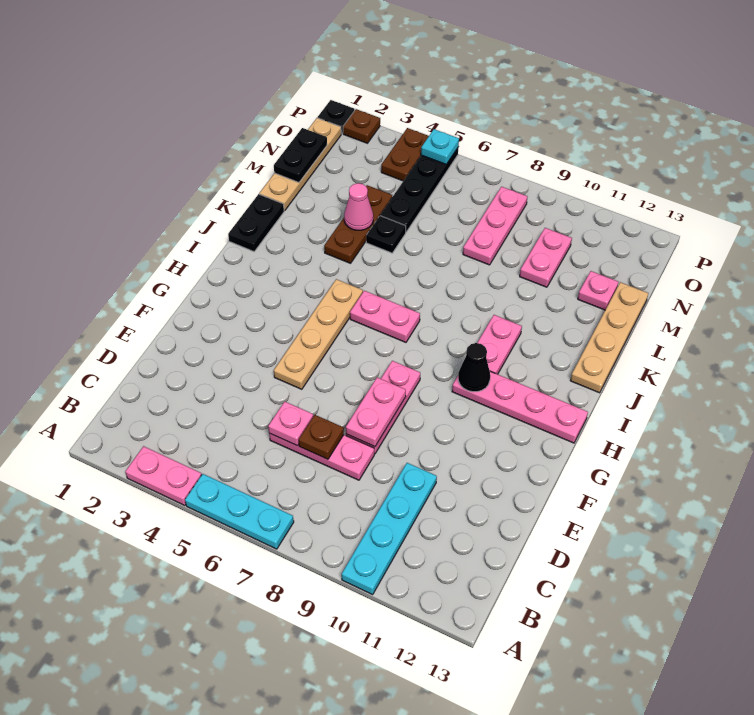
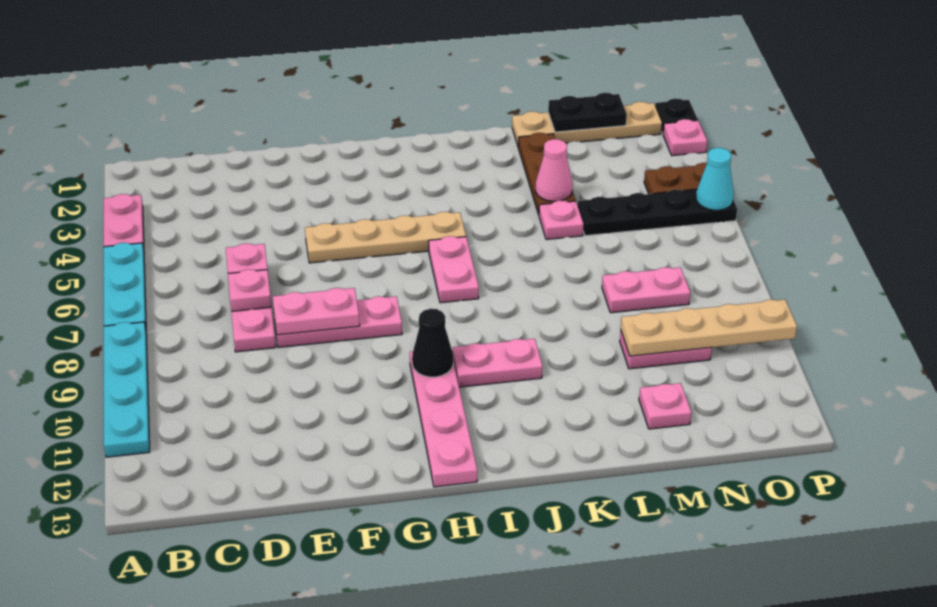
cyan plate A10:D10 level 1 -> cyan plate A8:A11 level 1
brown plate D7 level 2 -> pink plate D7 level 2
black plate J1:K1 level 1 -> none
tan plate J13:M13 level 1 -> tan plate M10:P10 level 2
brown plate K4:M4 level 1 -> brown plate L2:L4 level 1
black plate L5 level 1 -> pink plate L5 level 1
pink plate M8:O8 level 1 -> pink plate M8:N8 level 1
brown plate P2 level 1 -> pink plate P2 level 1
cyan plate P5 level 2 -> cyan cone P5 level 2

